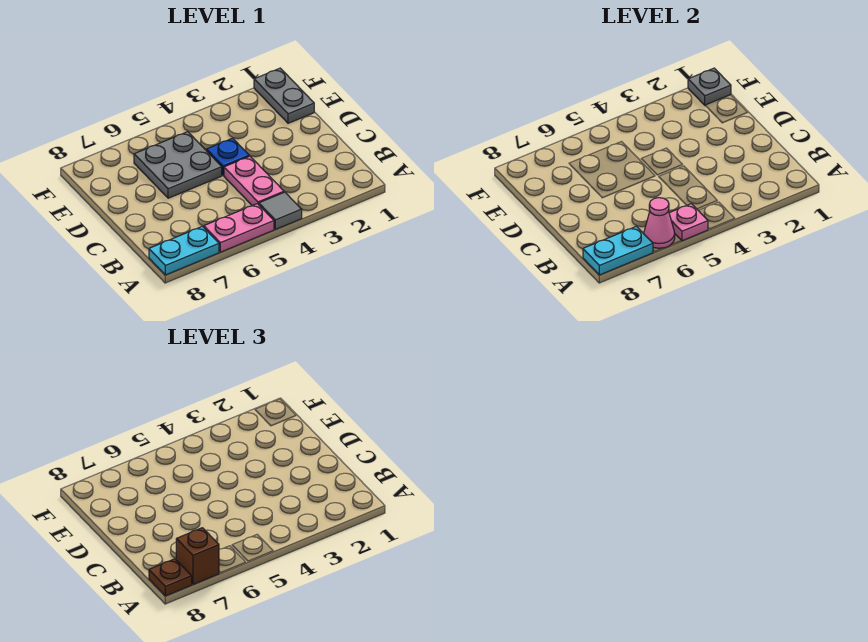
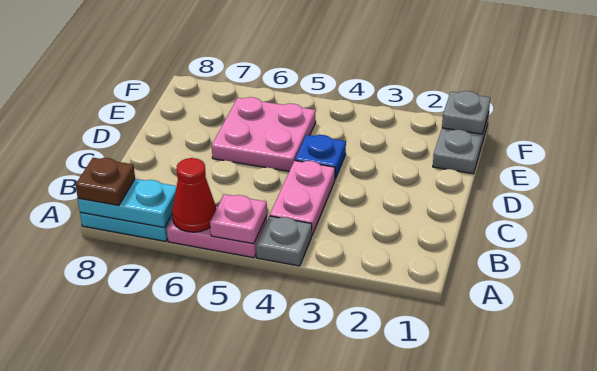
grey tile A4 level 1 -> grey plate A4 level 1
pink cone A6 level 2 -> red cone A6 level 2
brown brick A7 level 3 -> none
grey plate D5:E6 level 1 -> pink plate D5:E6 level 1

